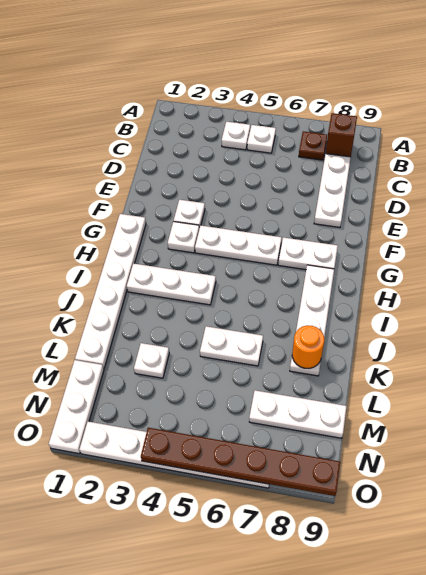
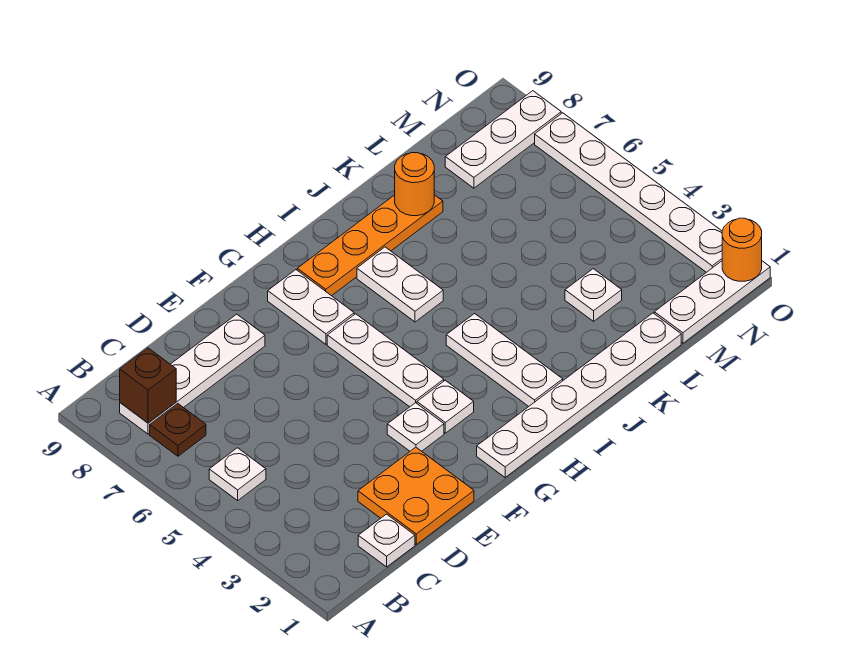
white plate B4 level 1 -> white plate C1 level 1
none -> orange plate D1:E2 level 1
white plate H8:K8 level 1 -> orange plate H8:K8 level 1
white plate K5:K6 level 1 -> white plate I6:I7 level 1
white plate M7:M9 level 1 -> white plate M8:O8 level 1
none -> orange round brick O1 level 2
brown plate O4:O9 level 2 -> none

